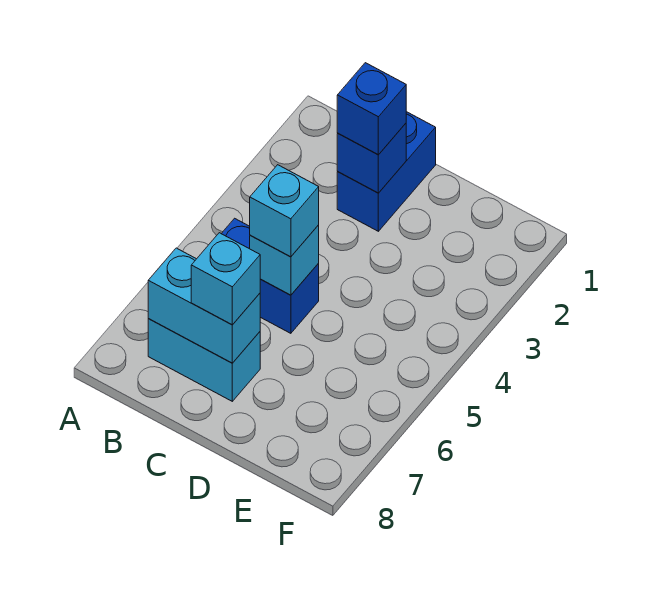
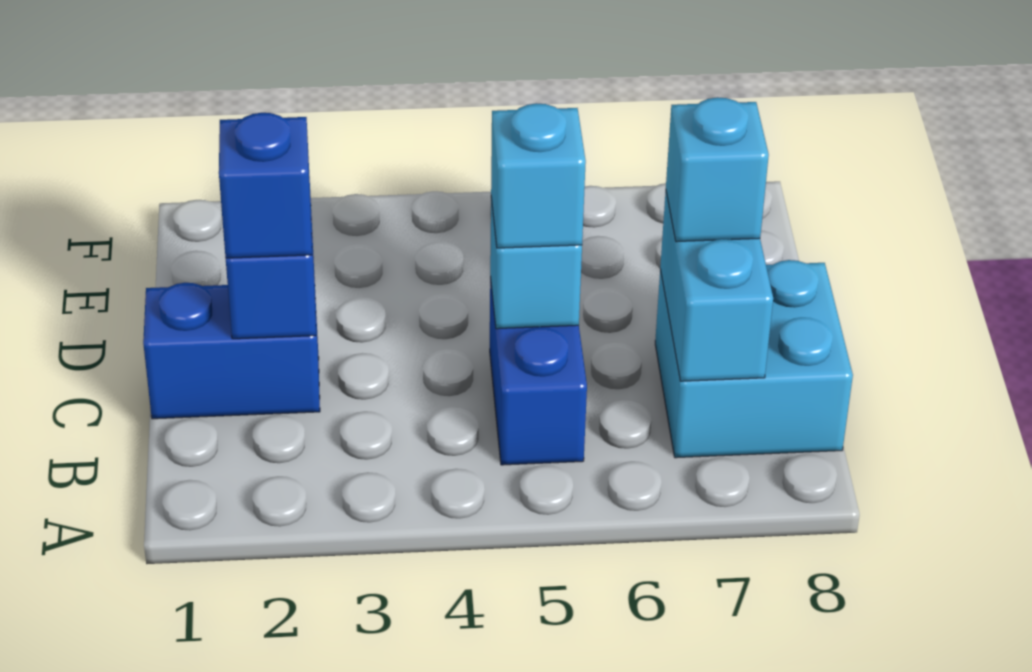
cyan brick B7:C7 level 1 -> cyan brick B7:C8 level 1

